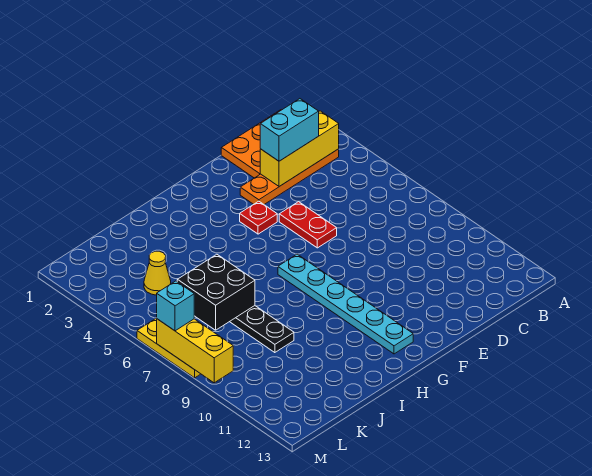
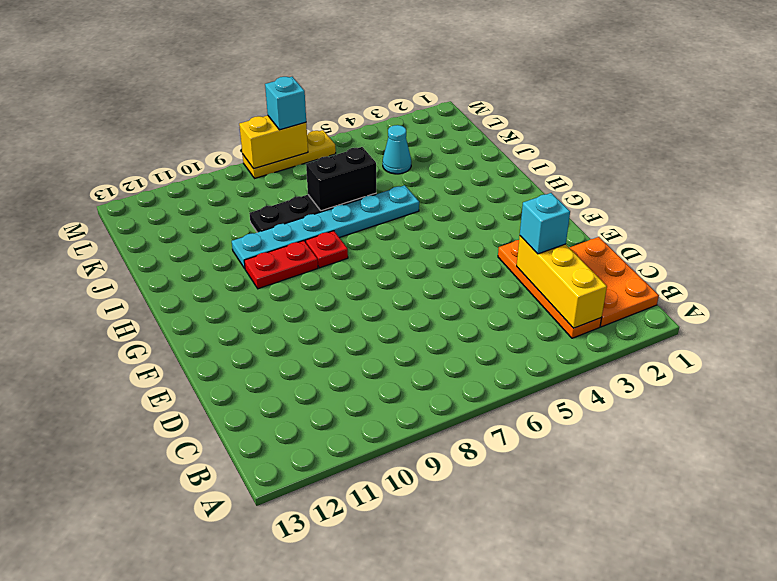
cyan brick C3:D3 level 3 -> cyan brick D3 level 3
red plate E5:E6 level 1 -> red plate H9:H10 level 1
red plate F4 level 1 -> red plate H8 level 1
cyan plate G7:G12 level 1 -> cyan plate I5:I10 level 1
black brick J6:K7 level 2 -> black brick J6:J7 level 2
yellow cone K4 level 1 -> cyan cone K4 level 1
yellow brick M7:M9 level 2 -> yellow brick M7:M8 level 2

